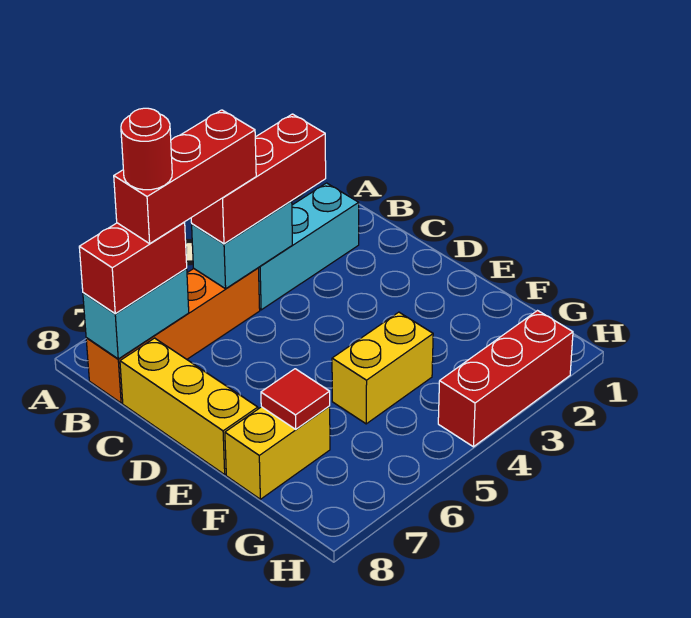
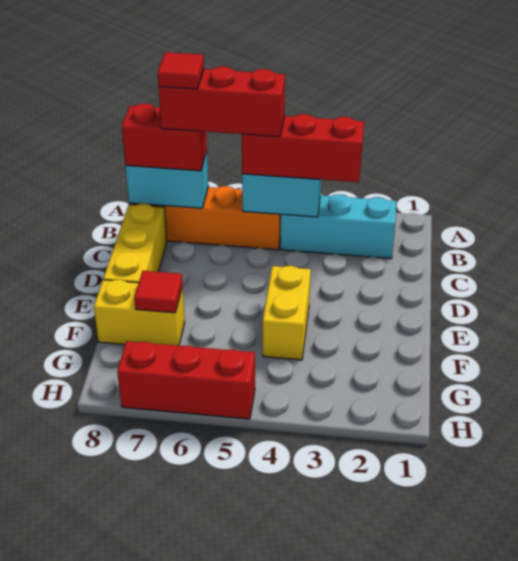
red round brick B7 level 5 -> red tile B7 level 5
yellow brick F4:F5 level 1 -> yellow brick E4:F4 level 1
red brick H2:H4 level 1 -> red brick H5:H7 level 1

